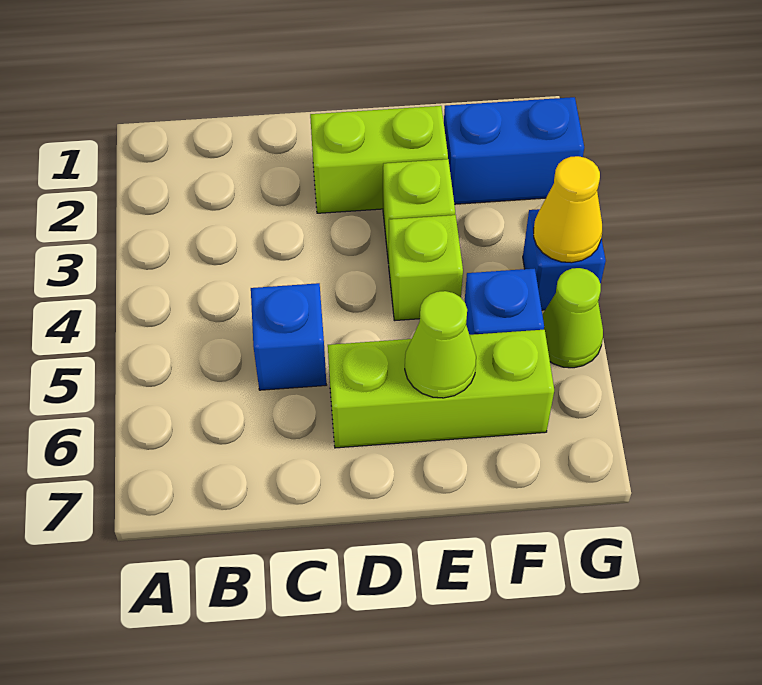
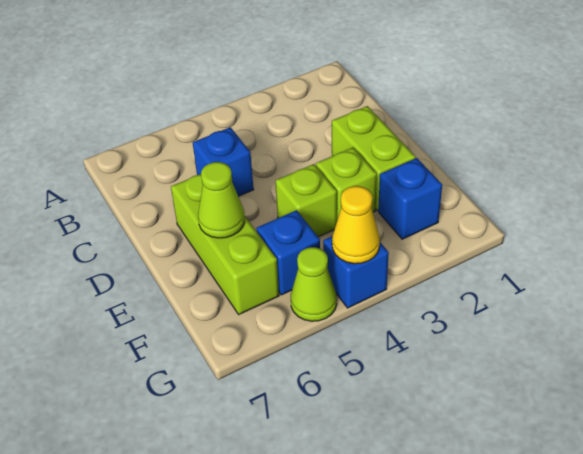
blue brick F2:G2 level 1 -> blue brick F2 level 1

